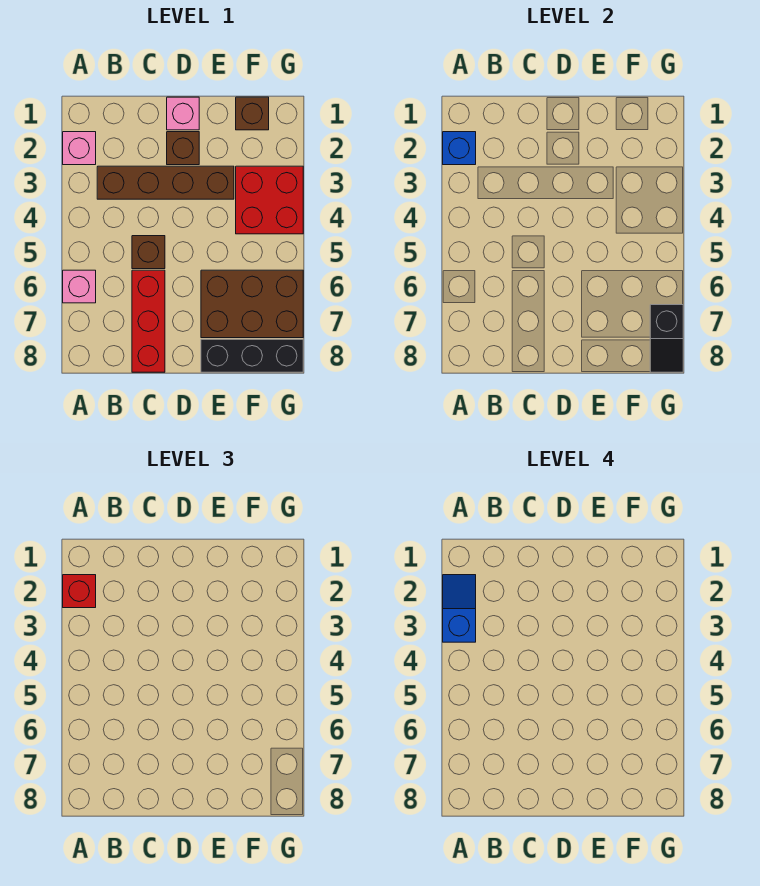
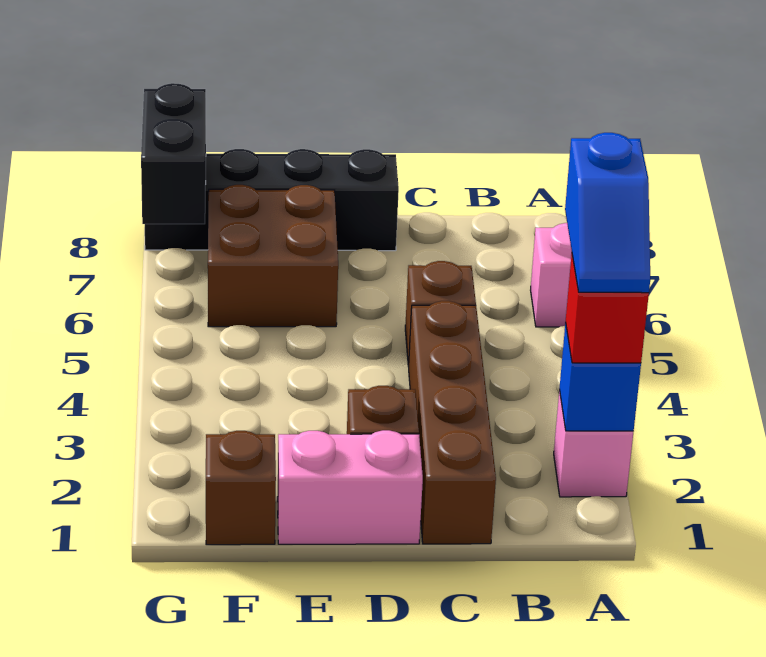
brown brick B3:E3 level 1 -> brown brick C1:C4 level 1
red brick C6:C8 level 1 -> none
pink brick D1 level 1 -> pink brick D1:E1 level 1
brown brick E6:G7 level 1 -> brown brick E6:F7 level 1
black brick E8:G8 level 1 -> black brick D8:G8 level 1
red brick F3:G4 level 1 -> none
black slope G7:G8 level 2 top 7 -> black brick G7:G8 level 2

